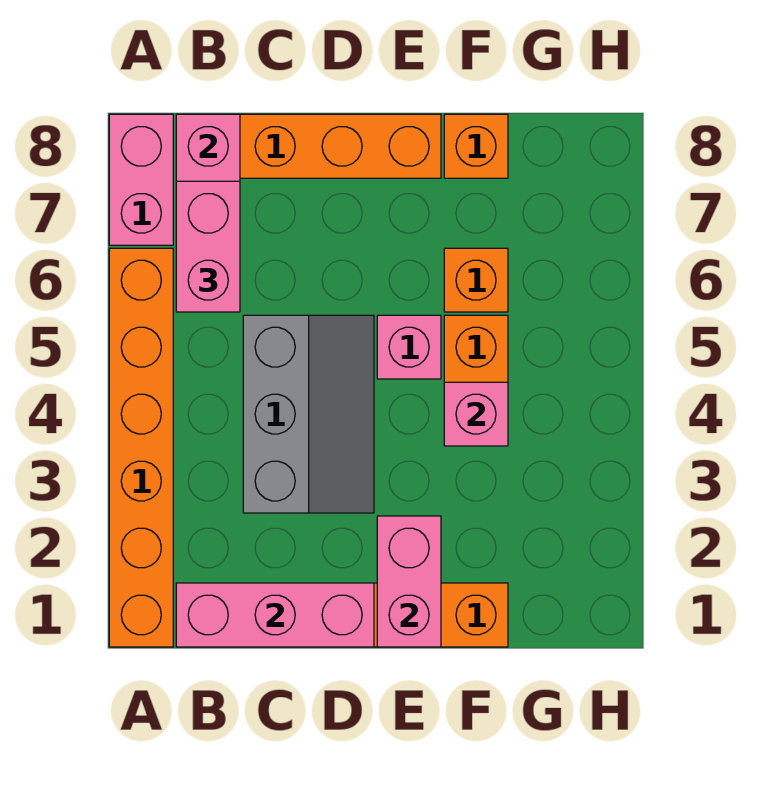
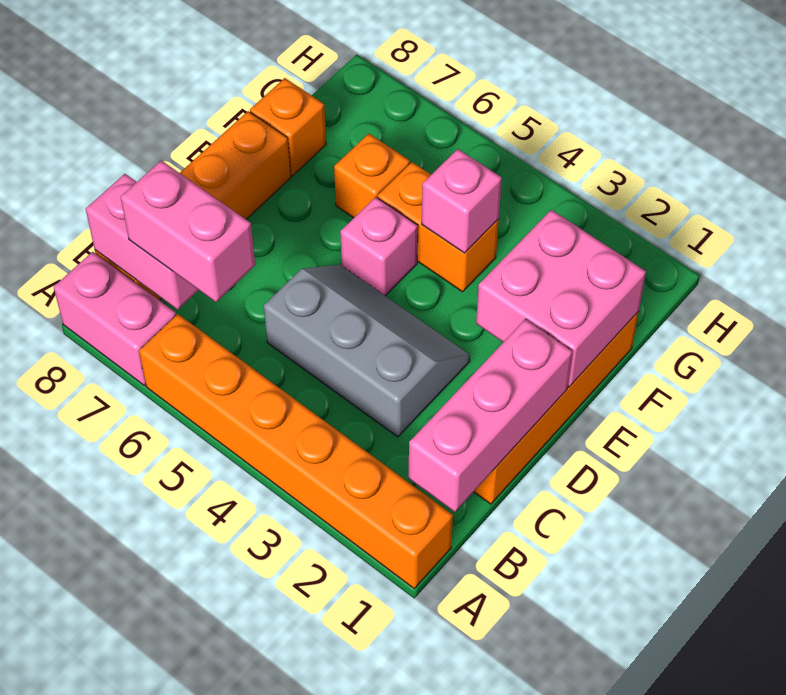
pink brick E1:E2 level 2 -> pink brick E1:F2 level 2

